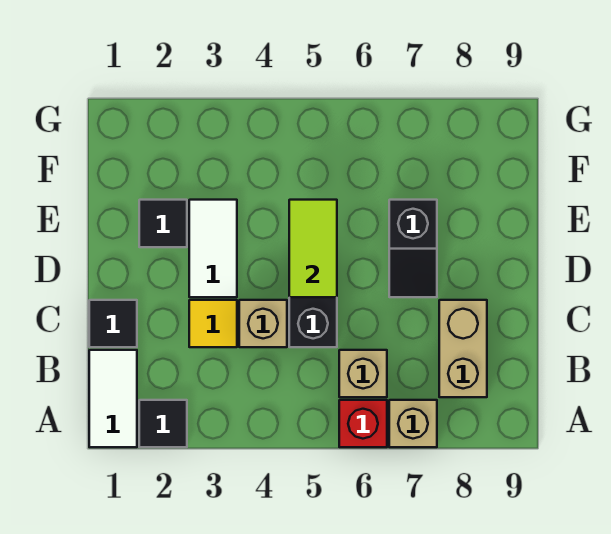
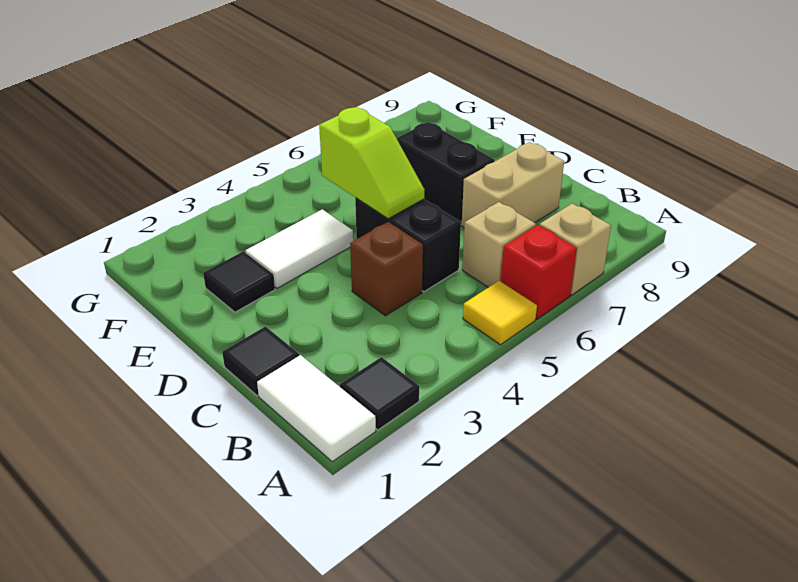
tan brick B8:C8 level 1 -> tan brick C7:C8 level 1
yellow tile C3 level 1 -> yellow tile A5 level 1
tan brick C4 level 1 -> brown brick C4 level 1
white tile D3:E3 level 1 -> white tile E3:E4 level 1
lime tile D5:E5 level 2 -> lime slope D5:E5 level 2 top E
black slope D7:E7 level 1 top E -> black brick D7:E7 level 1

